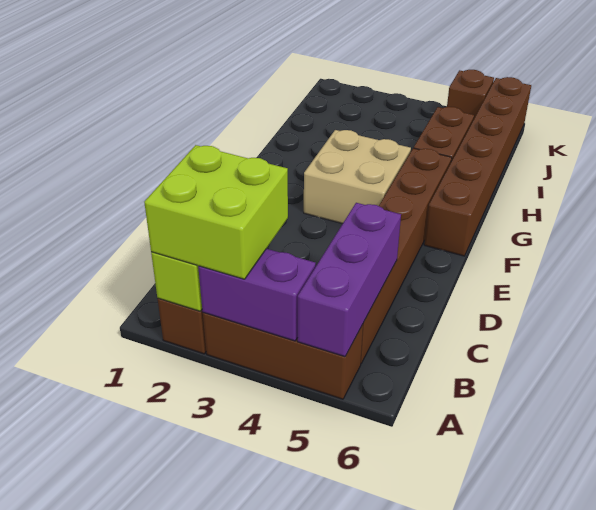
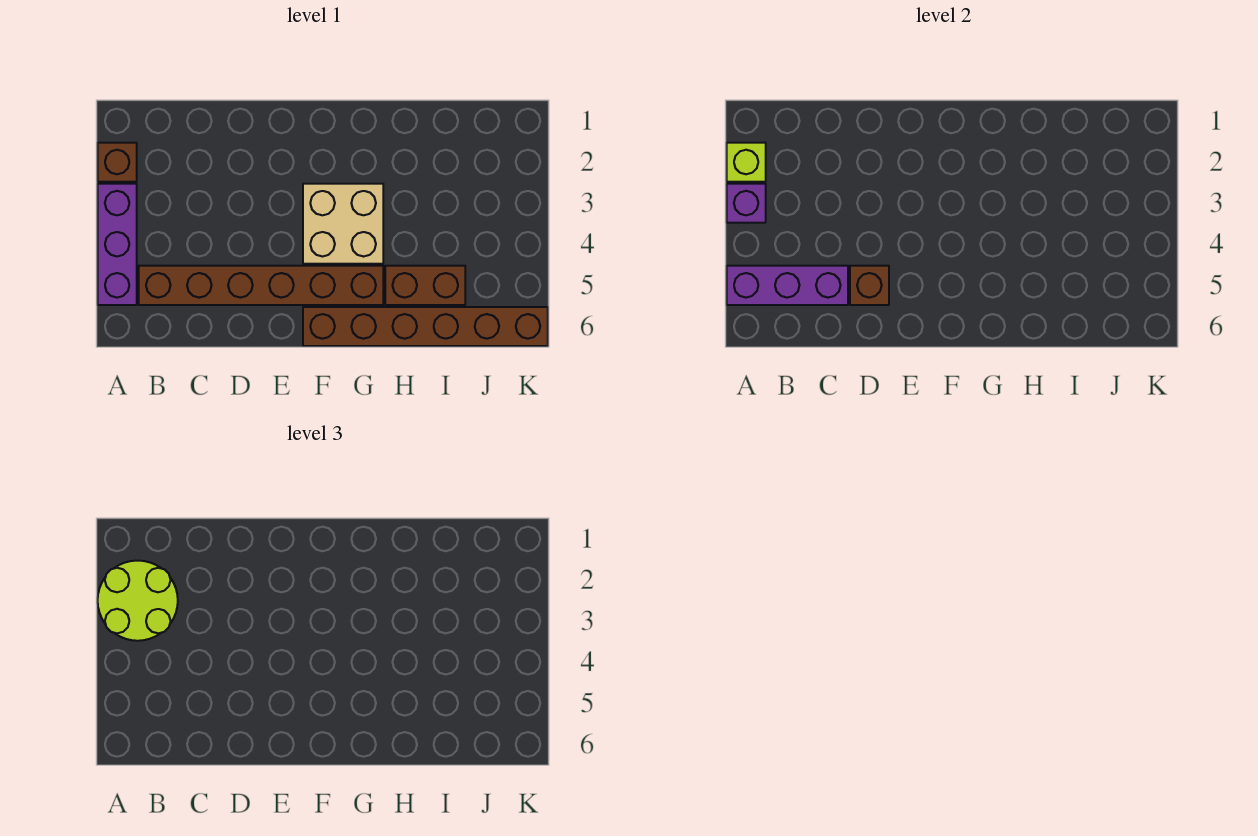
lime brick A2:B3 level 3 -> lime round brick A2:B3 level 3
brown brick A3:A5 level 1 -> purple brick A3:A5 level 1
purple brick A3:A4 level 2 -> purple brick A3 level 2
brown brick K5 level 1 -> brown brick D5 level 2

